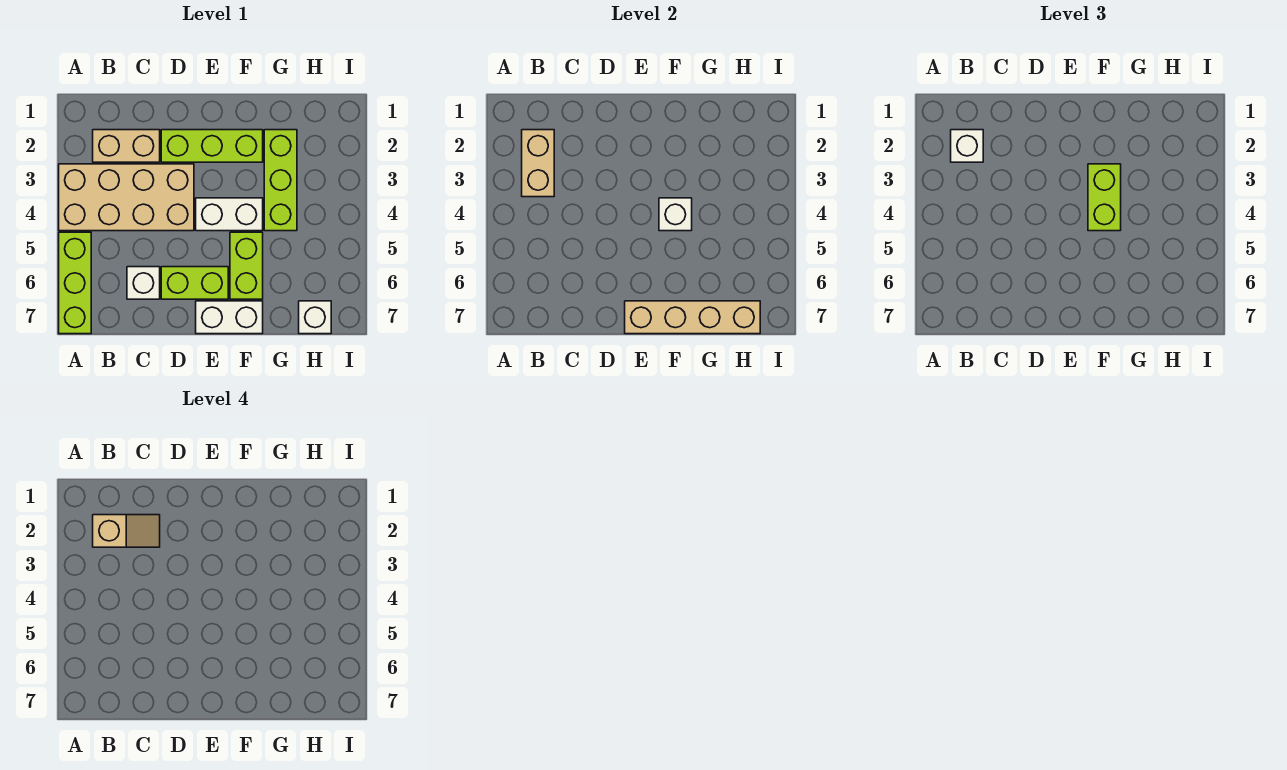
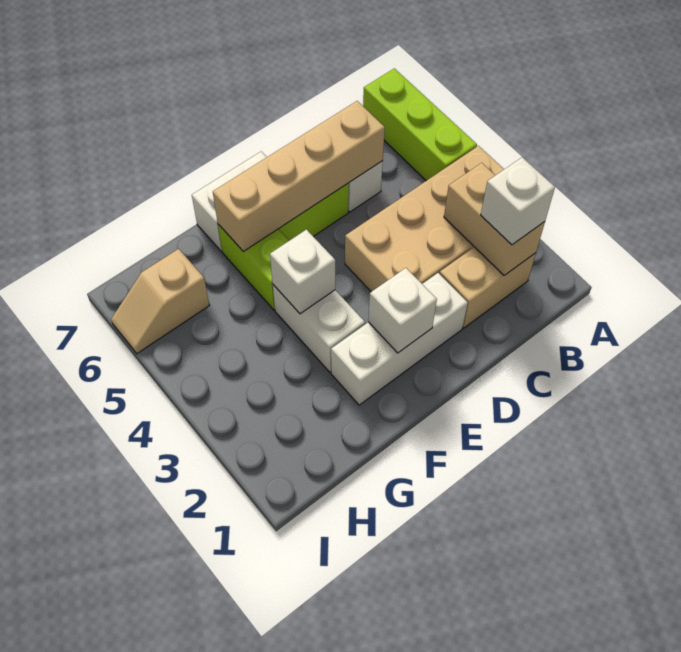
tan slope B2:C2 level 4 top B -> tan slope H6:I6 level 1 top H
lime brick D2:F2 level 1 -> white brick D2:F2 level 1
white brick E4:F4 level 1 -> white brick F3:F4 level 1
tan brick E7:H7 level 2 -> tan brick C6:F6 level 2
lime brick F3:F4 level 3 -> none
lime brick G2:G4 level 1 -> none
white brick H7 level 1 -> white brick E2 level 2

